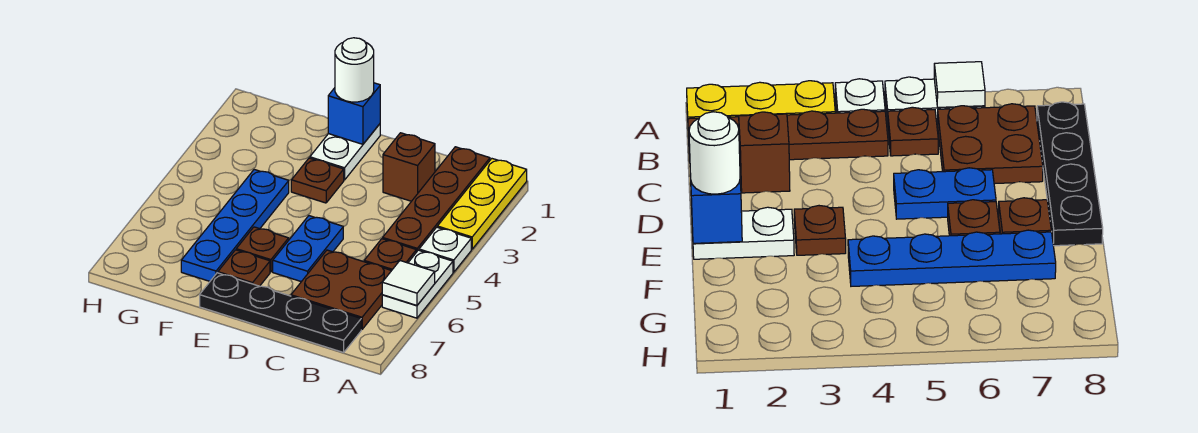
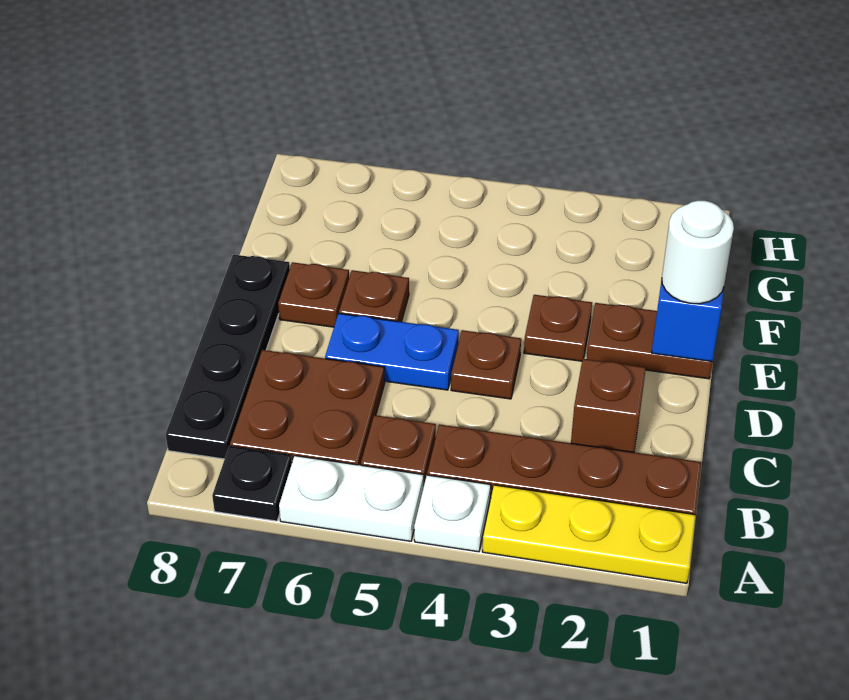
white tile A6 level 2 -> none
none -> black plate A7 level 1
none -> brown plate D4 level 1
white plate E1:E2 level 1 -> brown plate E1:E2 level 1
blue plate F4:F7 level 1 -> none

